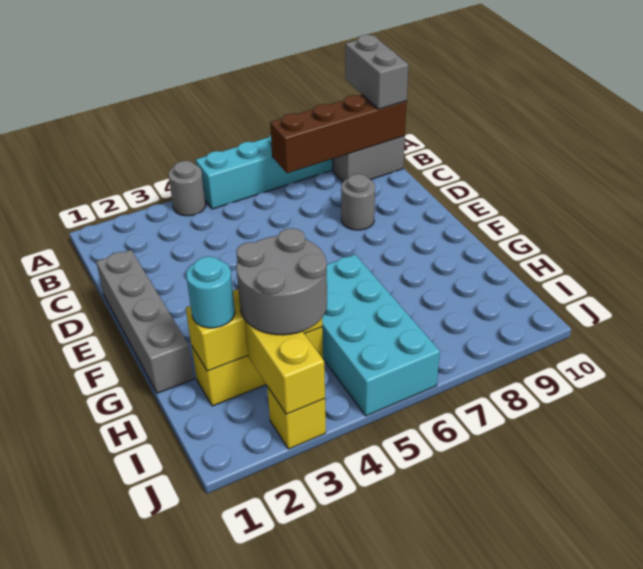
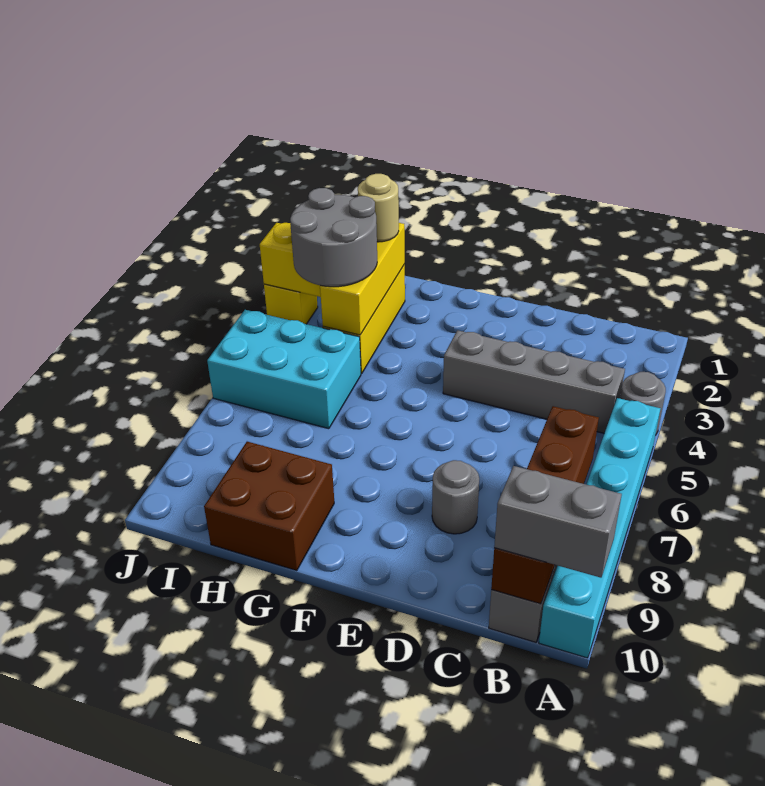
grey brick D1:G1 level 1 -> grey brick B4:E4 level 1
cyan brick G5:J6 level 1 -> cyan brick H5:J6 level 1
none -> brown brick G9:H10 level 1
cyan round brick H2 level 3 -> tan round brick H2 level 3

